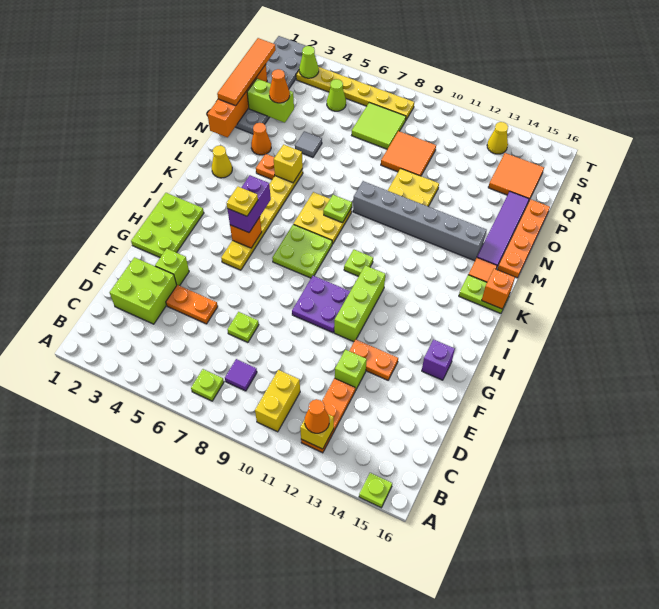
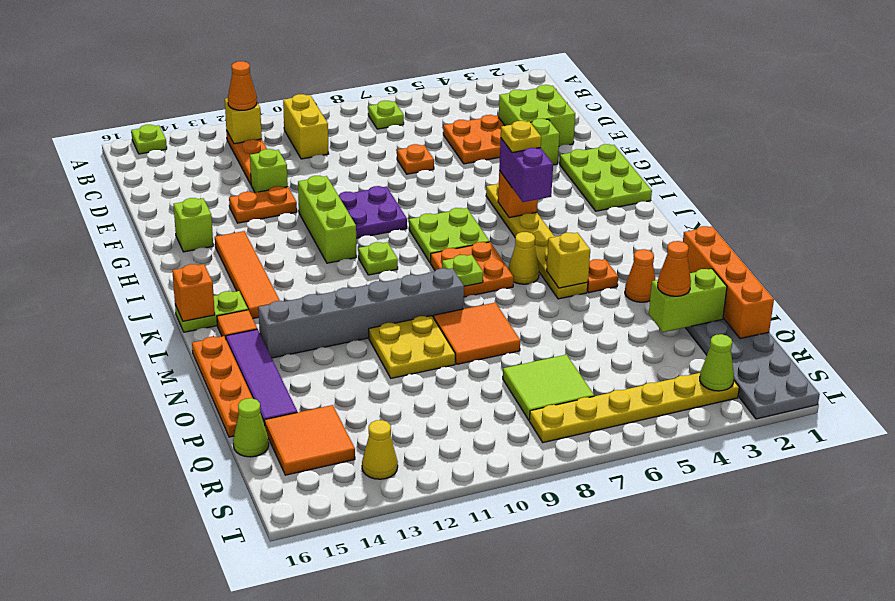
purple tile C8 level 1 -> none
orange plate E4:E5 level 1 -> orange plate D4:E5 level 1
lime plate E7 level 1 -> orange plate E7 level 1
purple brick G15 level 1 -> lime brick G15 level 1
yellow plate K7:L8 level 1 -> orange plate K7:L8 level 1
yellow cone L2 level 1 -> yellow cone L6 level 1
orange tile O1:R1 level 3 -> orange tile H14:K14 level 1
grey tile O5 level 1 -> none
orange tile P9:Q10 level 1 -> orange tile N8:O9 level 1
lime cone R5 level 1 -> lime cone Q16 level 1

